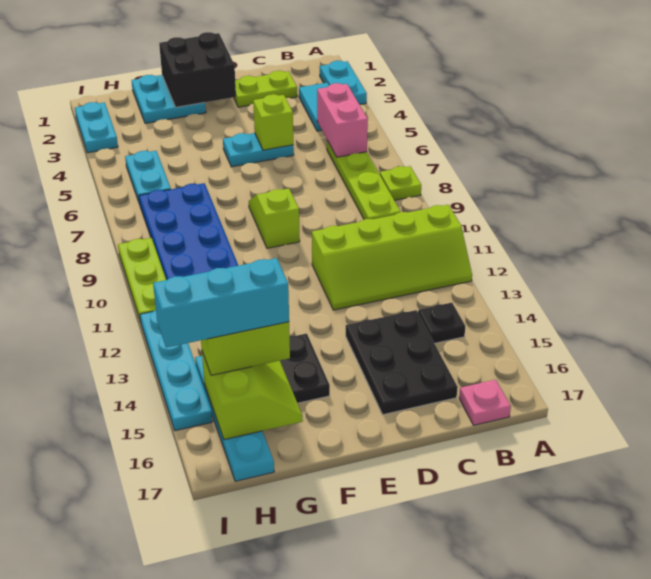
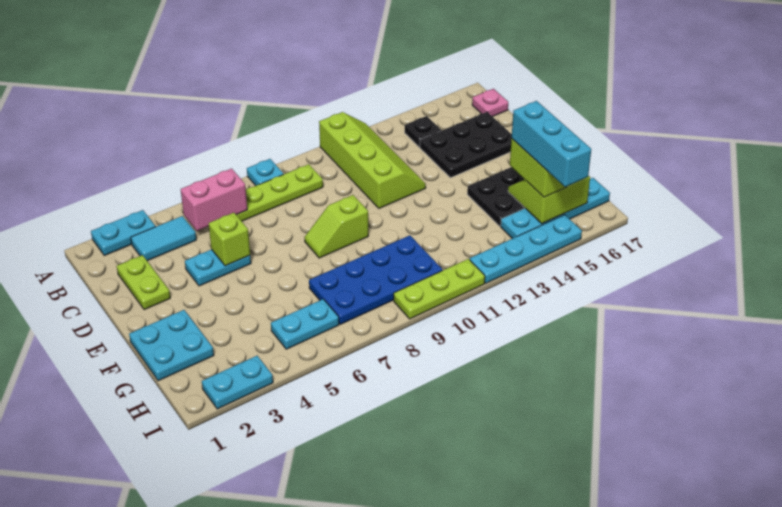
lime plate A8 level 1 -> cyan plate A8 level 1
cyan plate D5:E5 level 1 -> cyan plate D4:D5 level 1
black brick E1:F2 level 2 -> none

